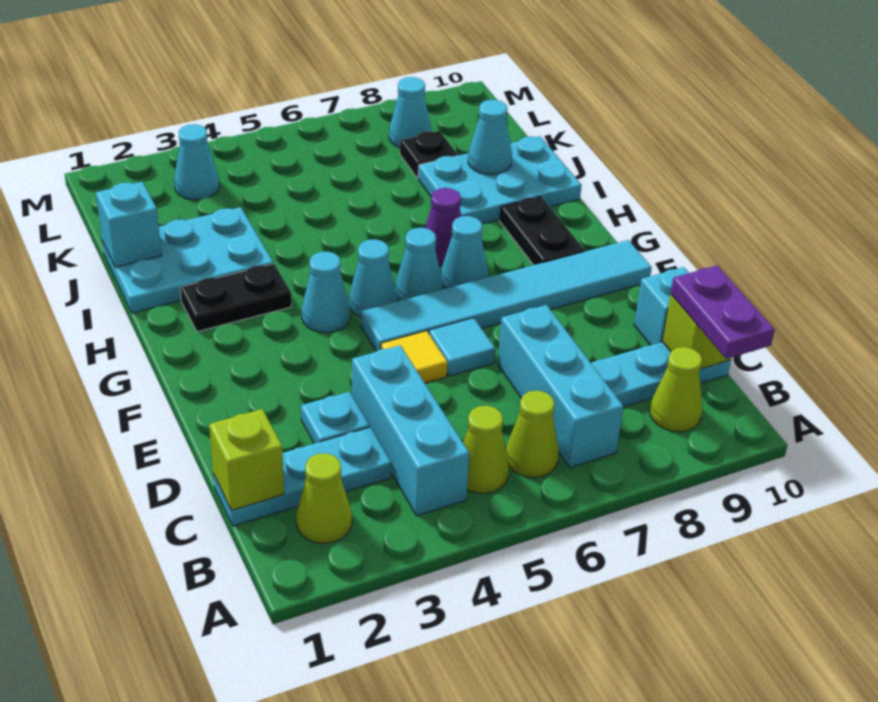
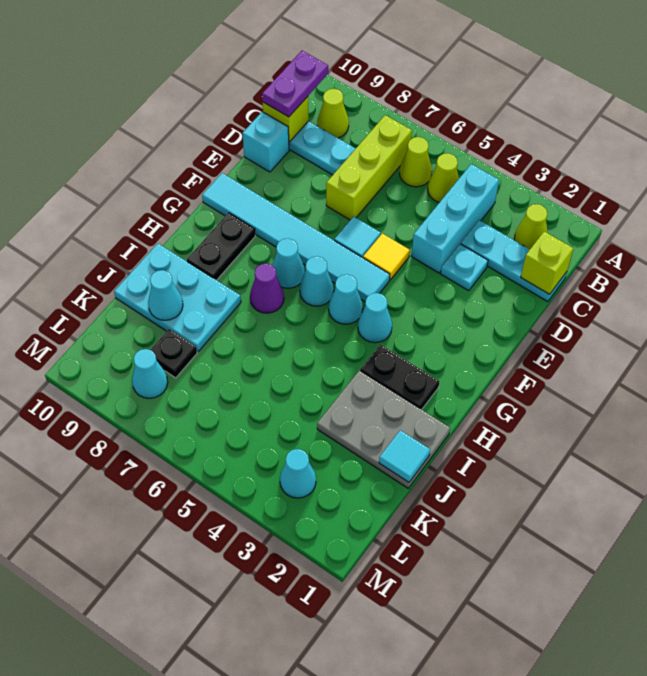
cyan brick B7:D7 level 1 -> lime brick B7:D7 level 1
cyan plate I1:J3 level 1 -> grey plate I1:J3 level 1
cyan brick J1 level 2 -> cyan tile J1 level 2

